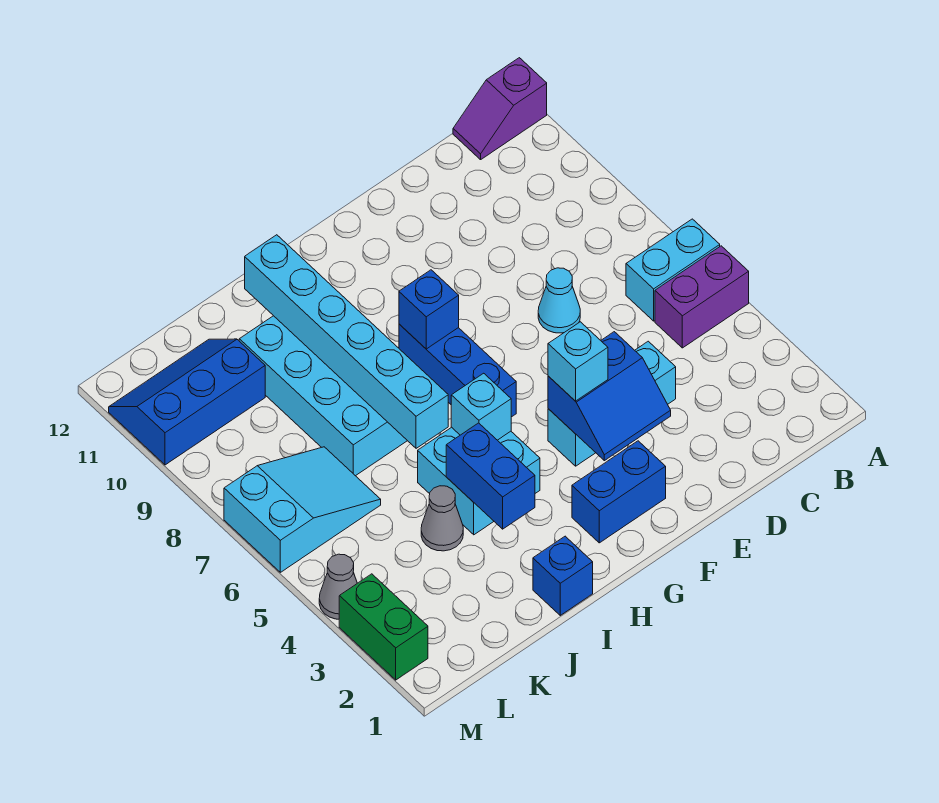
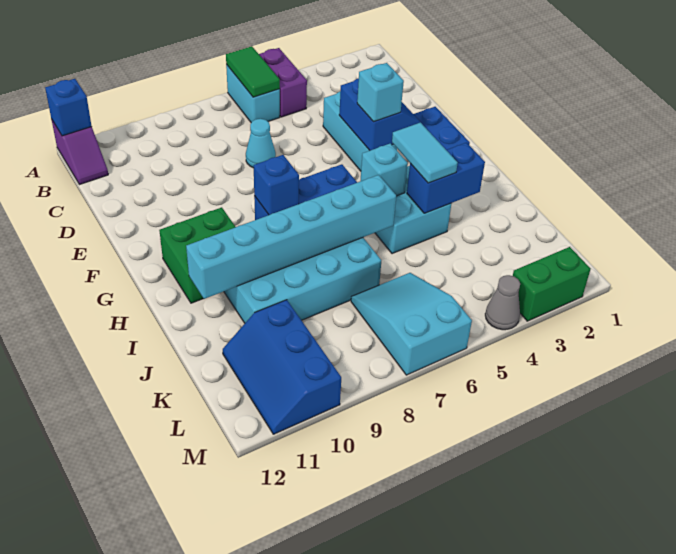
none -> green tile A6:B6 level 2
none -> green brick G10:H11 level 1
none -> cyan tile H4:I4 level 3
blue brick I1 level 1 -> blue brick A12 level 2
grey cone J4 level 1 -> none

